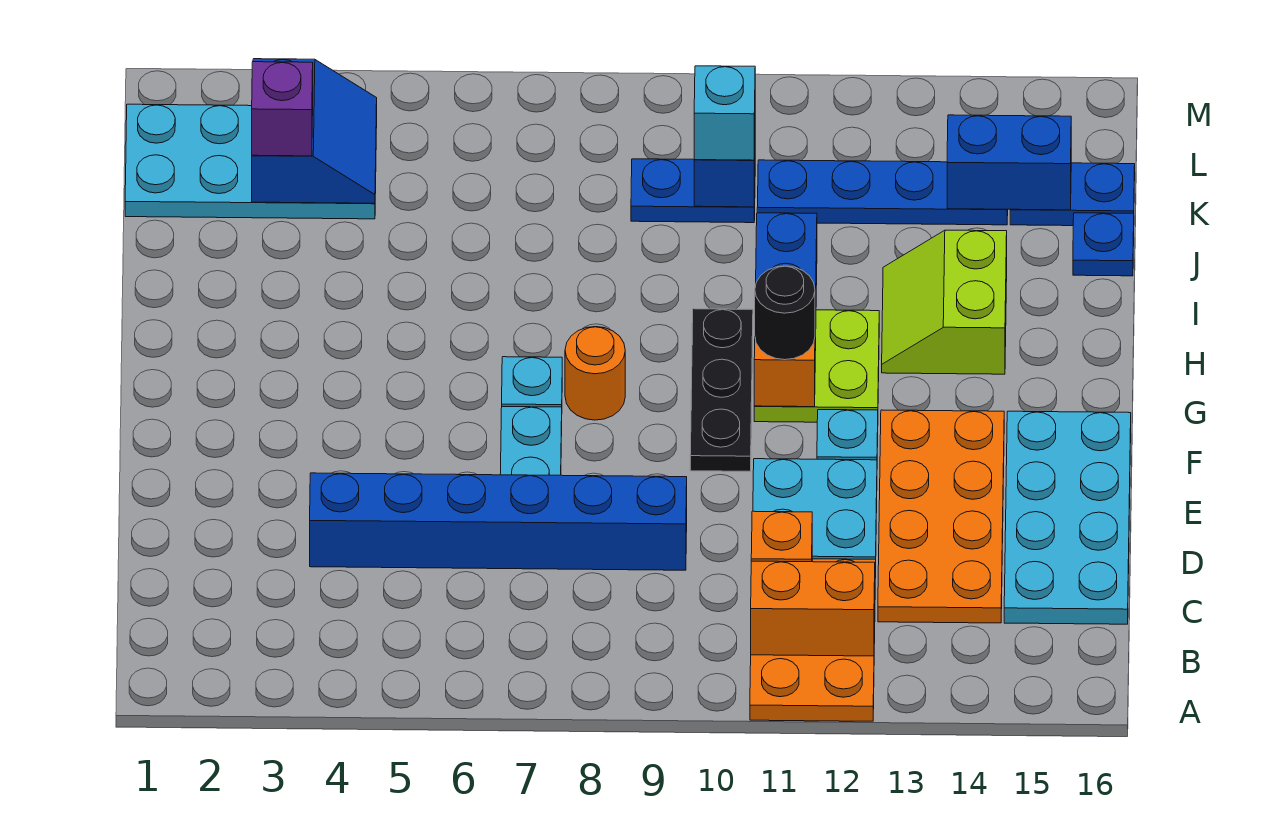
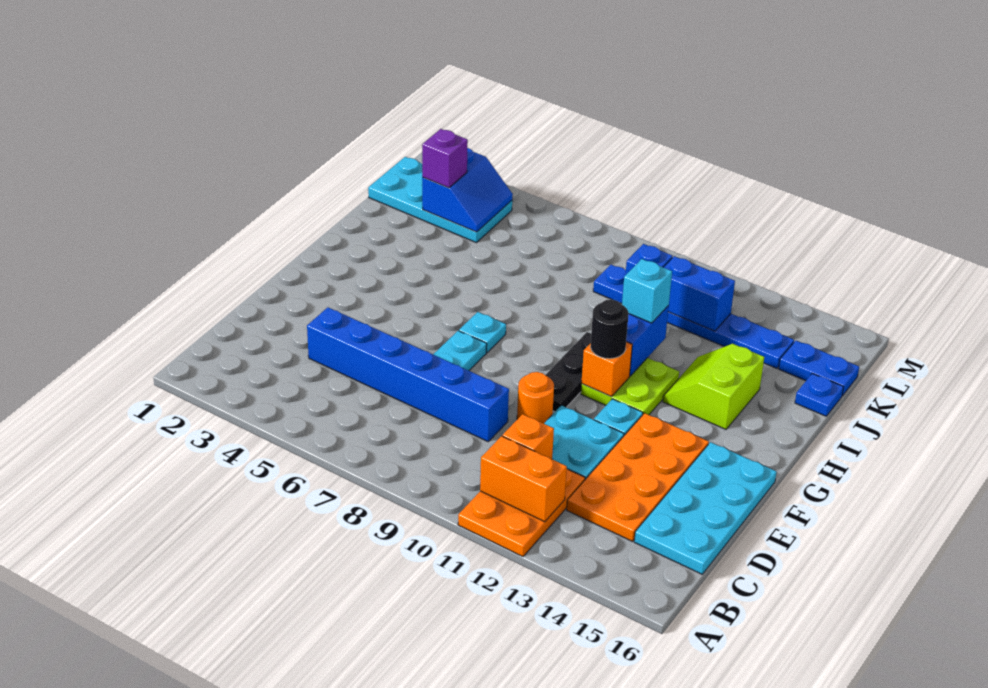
orange round brick G8 level 1 -> orange round brick E10 level 1
cyan brick K10 level 3 -> cyan brick I11 level 3
blue brick K14:K15 level 2 -> blue brick K11:K12 level 2

